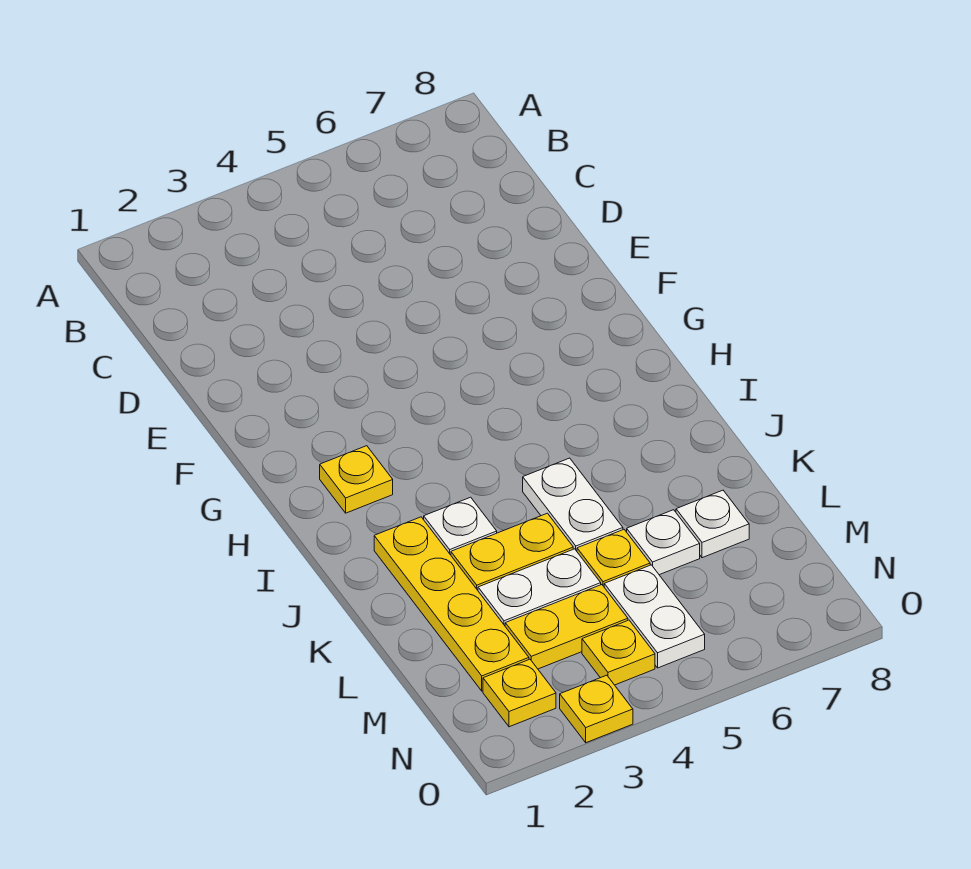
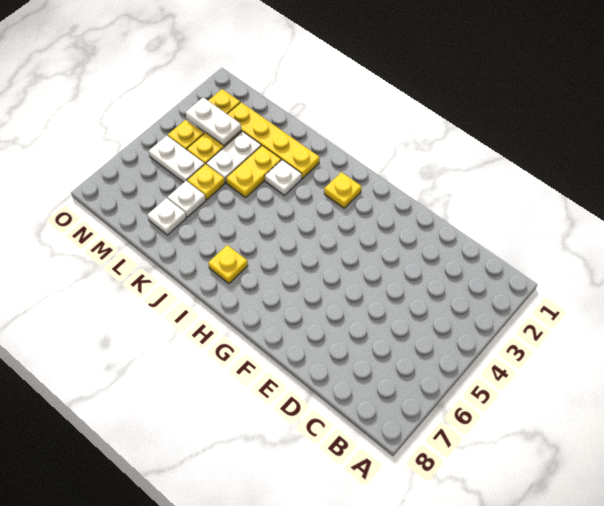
white plate J5:K5 level 1 -> white plate M3:N3 level 2
yellow plate O3 level 1 -> yellow plate I7 level 1

